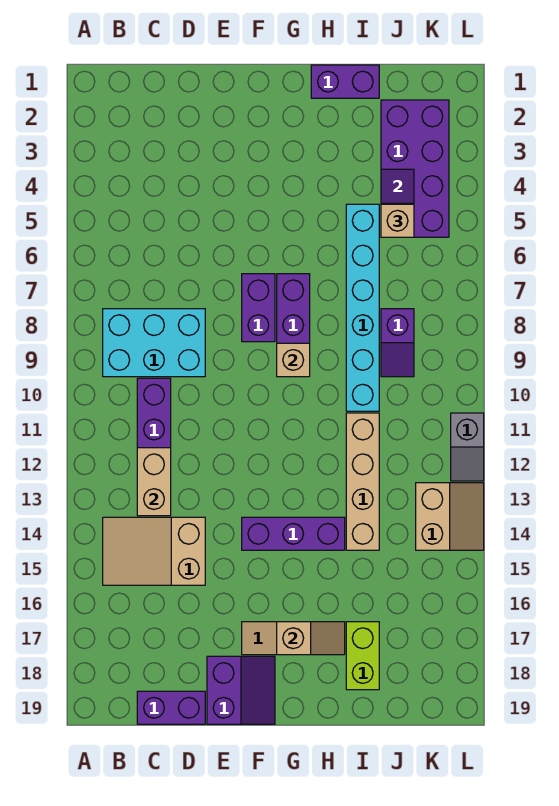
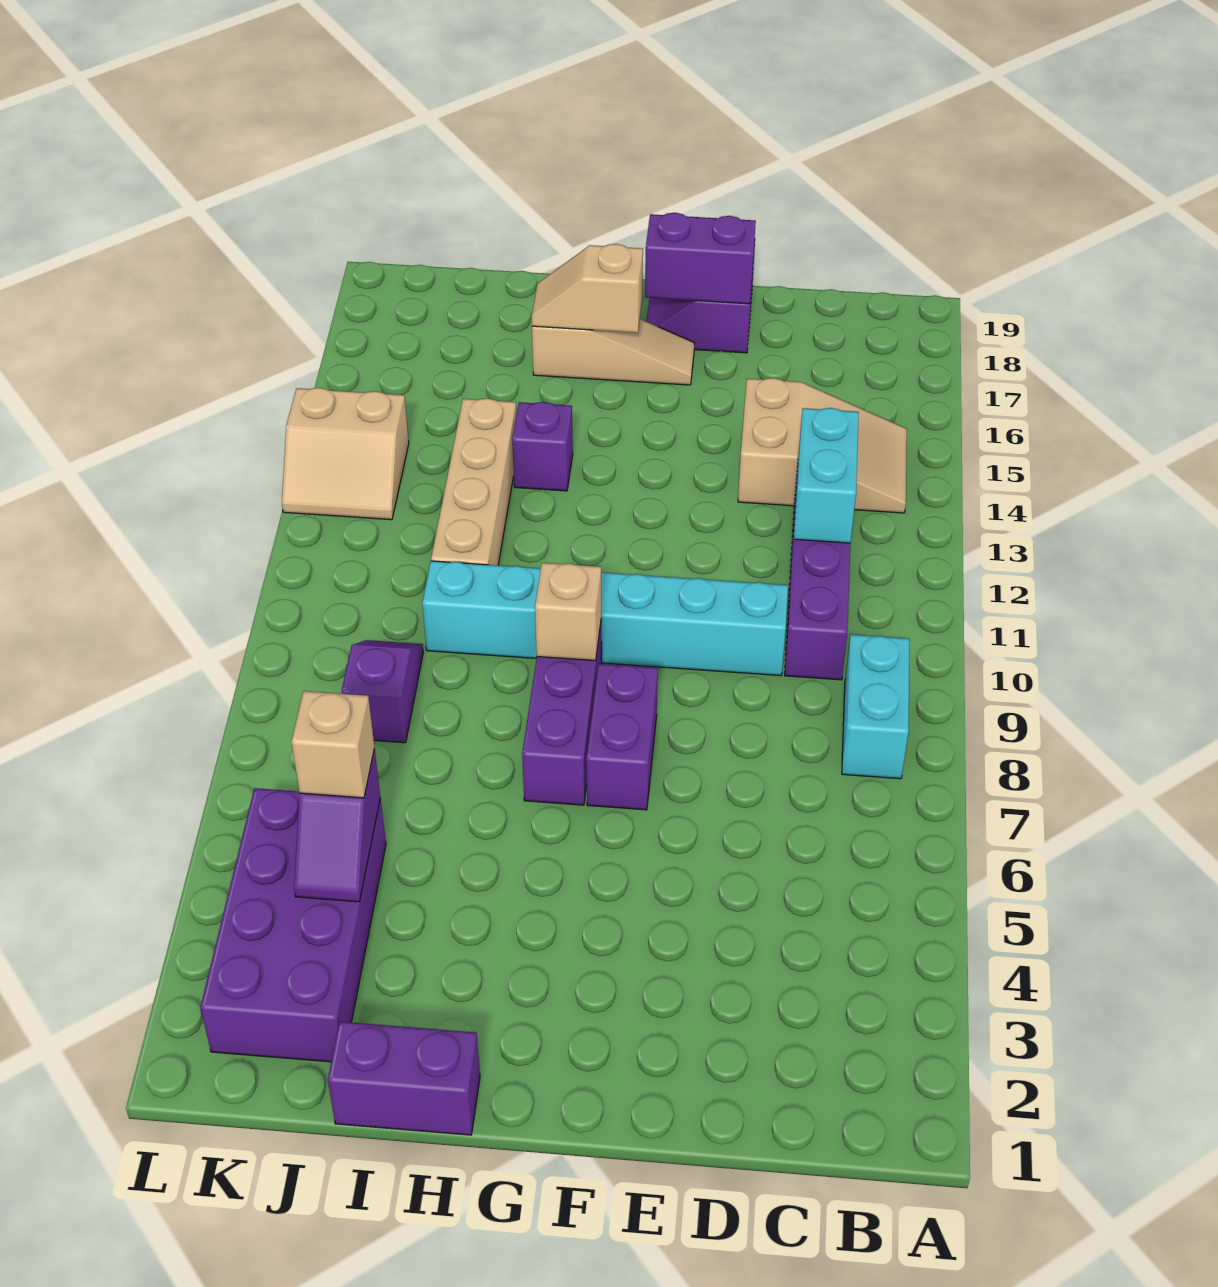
cyan brick B8:D9 level 1 -> cyan brick B8:B9 level 1
tan brick C12:C13 level 2 -> cyan brick C12:C13 level 2
purple brick C19:D19 level 1 -> purple brick E18:F18 level 2
purple brick F14:H14 level 1 -> purple brick H14 level 1
cyan brick I5:I10 level 1 -> cyan brick D10:I10 level 1
lime brick I17:I18 level 1 -> none
tan slope K13:L14 level 1 top K -> tan slope K13:L14 level 1 top 14
grey slope L11:L12 level 1 top 11 -> none

